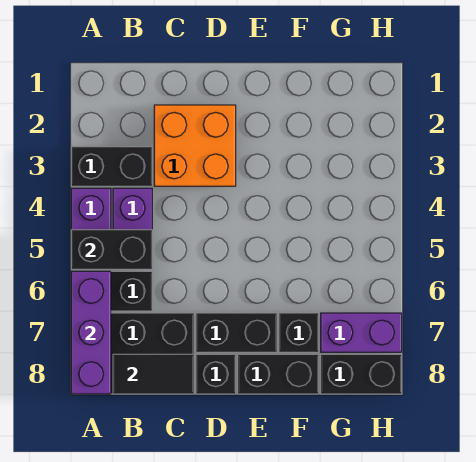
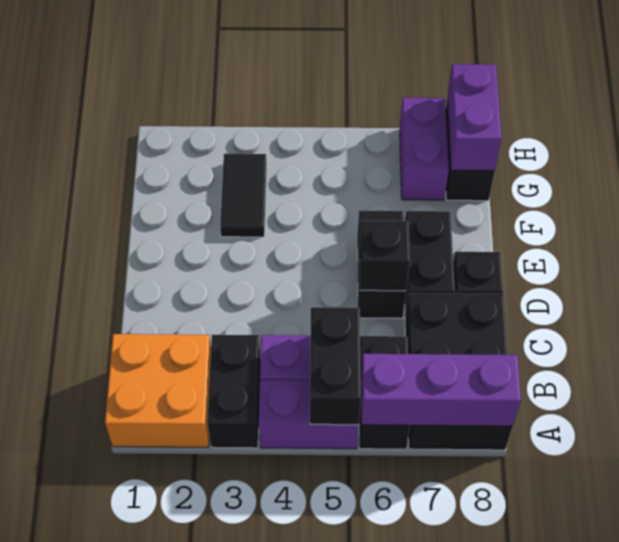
black tile B8:C8 level 2 -> black tile F3:G3 level 1
orange brick C2:D3 level 1 -> orange brick A1:B2 level 1
black brick E8:F8 level 1 -> black brick D6:E6 level 1
black brick F7 level 1 -> black brick D6 level 2
none -> purple brick G8:H8 level 2

